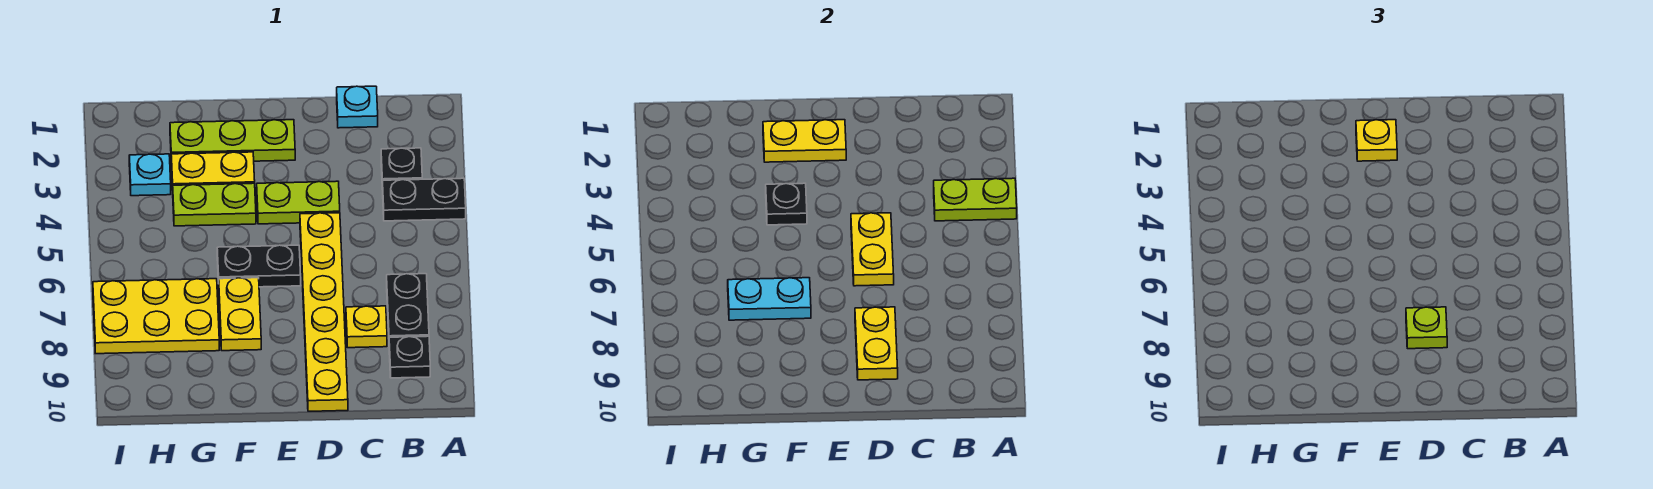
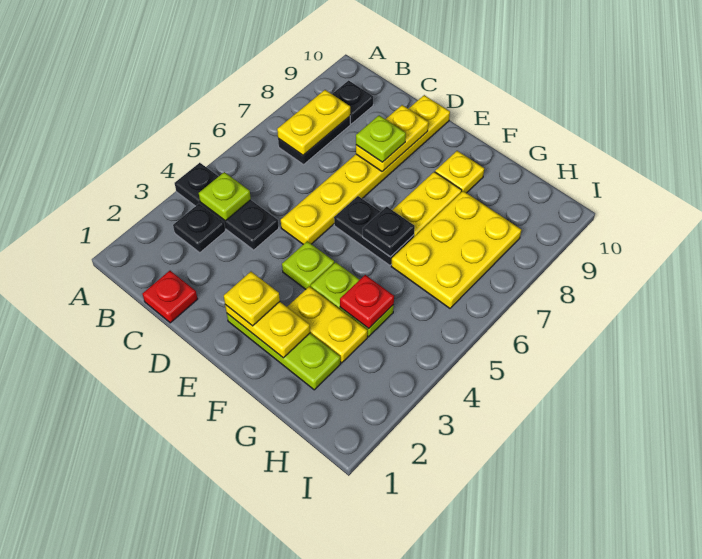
black plate A4:B4 level 1 -> black plate A4:C4 level 1
lime plate A4:B4 level 2 -> lime plate B4 level 2
cyan plate C1 level 1 -> red plate C1 level 1
yellow plate C8 level 1 -> yellow plate F9 level 1
lime plate D4:E4 level 1 -> lime plate E4 level 1
yellow plate D5:D6 level 2 -> yellow plate B7:B8 level 2
black plate F4 level 2 -> black plate F6 level 2
cyan plate F7:G7 level 2 -> none
none -> red plate G4 level 2
yellow plate G7:I8 level 1 -> yellow plate G6:H8 level 1
cyan plate H3 level 1 -> none

